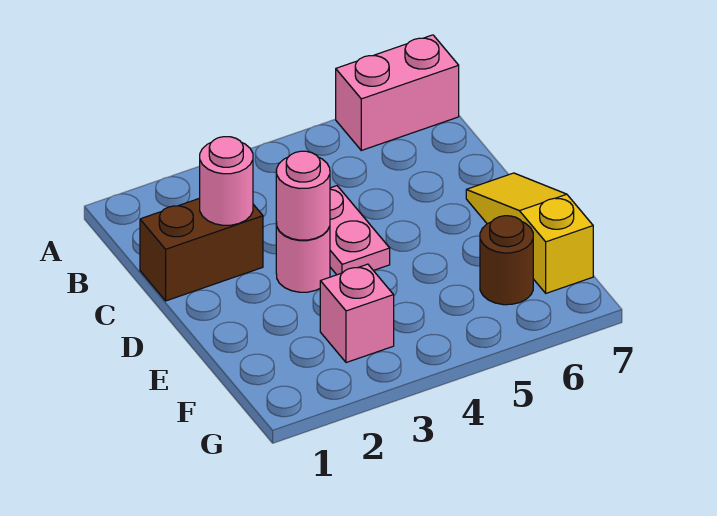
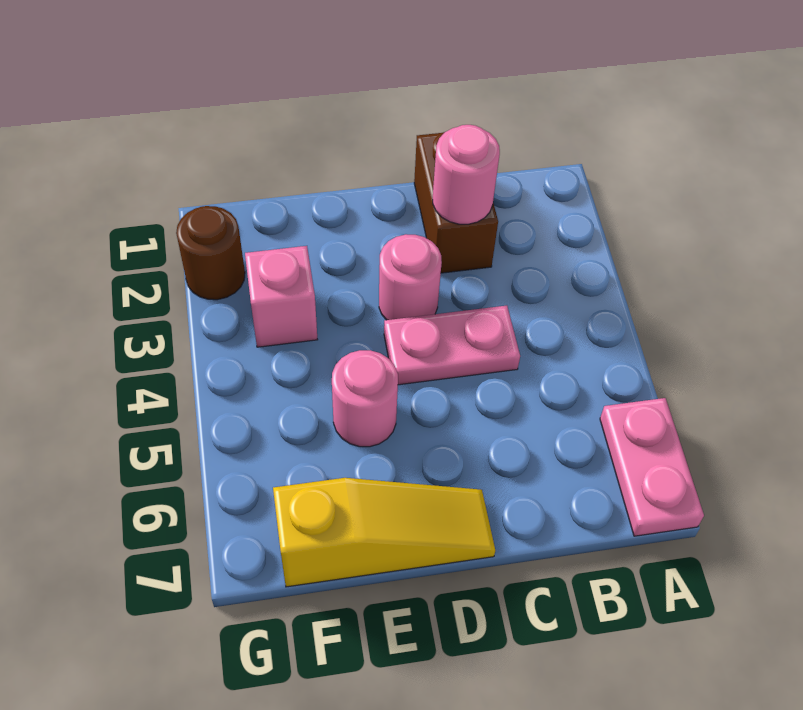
pink brick A6:A7 level 1 -> pink plate A6:A7 level 1
pink round brick D3 level 2 -> pink round brick E5 level 1
brown round brick F6 level 1 -> brown round brick G2 level 1

